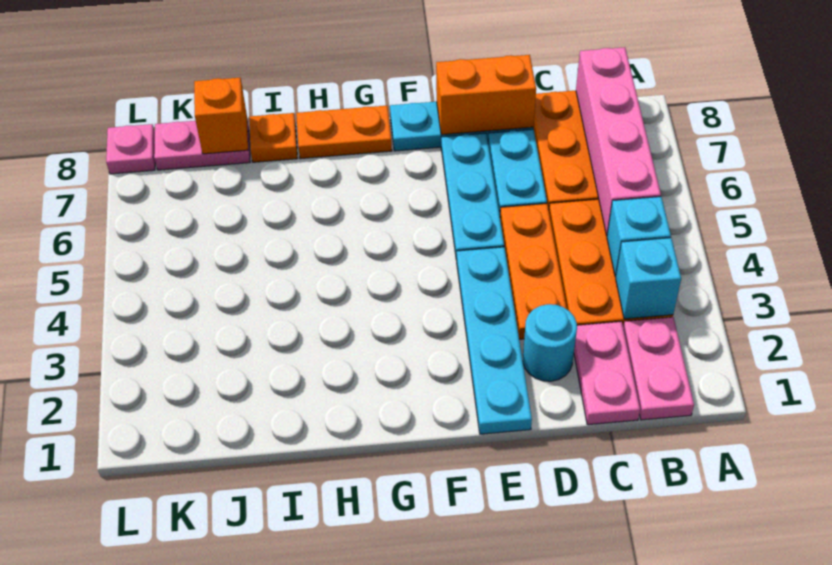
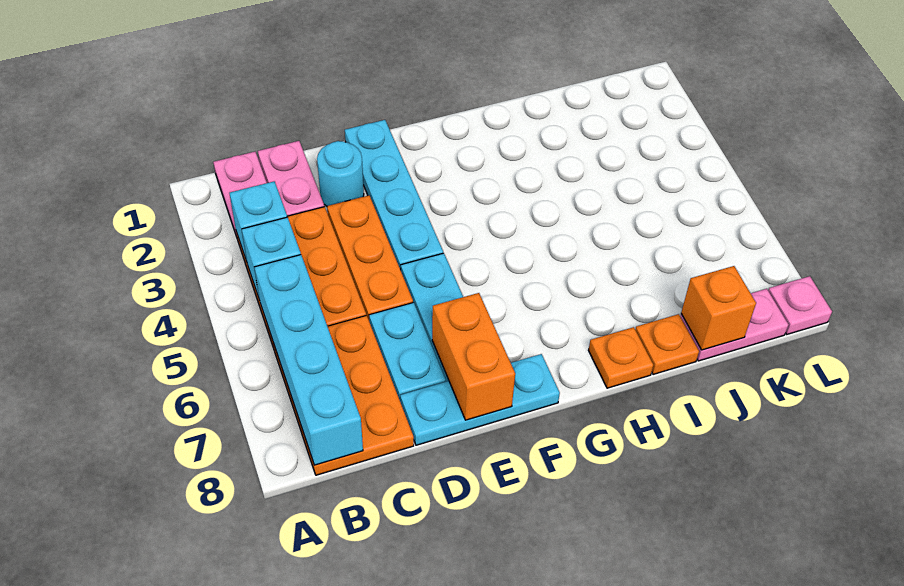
pink brick B5:B8 level 2 -> cyan brick B5:B8 level 2
orange brick D8:E8 level 2 -> orange brick E7:E8 level 2
orange plate G8:H8 level 1 -> orange plate H8 level 1

